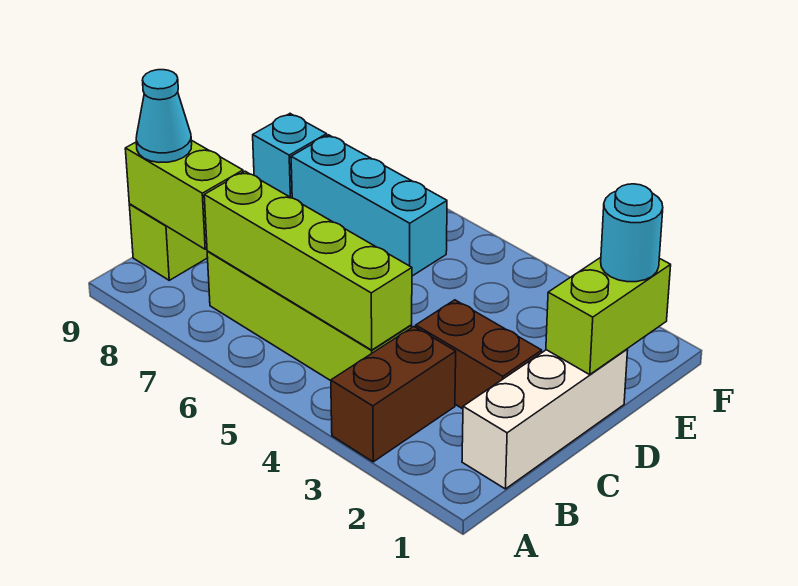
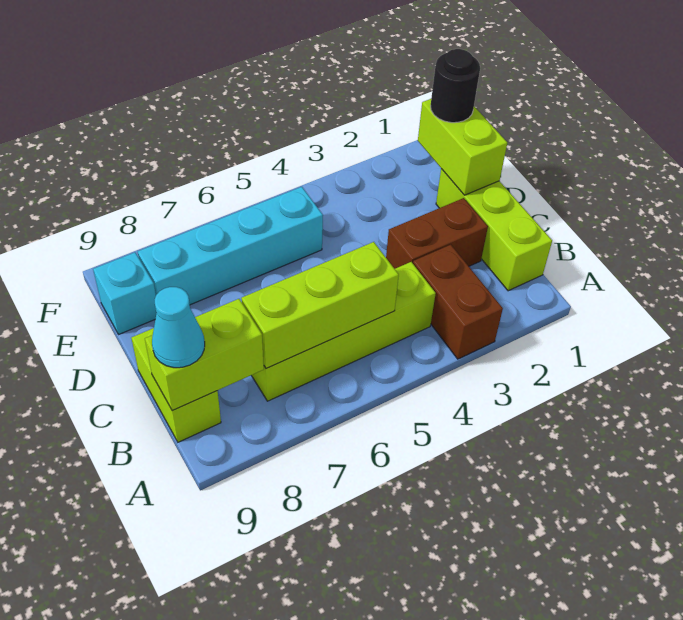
white brick B1:D1 level 1 -> lime brick B1:D1 level 1
lime brick B4:B7 level 2 -> lime brick B5:B7 level 2
cyan round brick E1 level 3 -> black round brick E1 level 3
cyan brick E6:E8 level 1 -> cyan brick E5:E8 level 1

